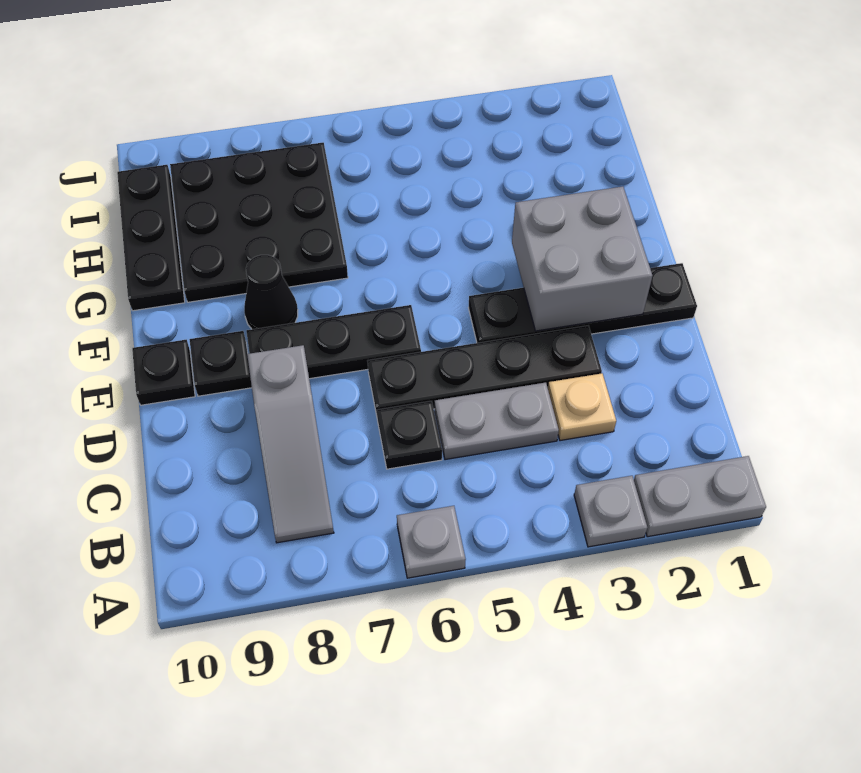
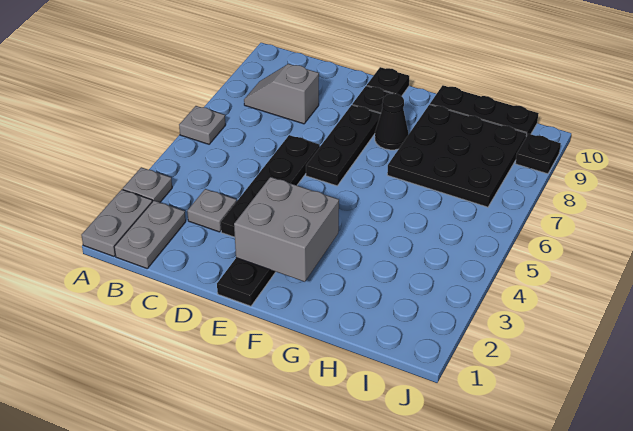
grey slope B8:D8 level 1 top D -> grey slope B8:C8 level 1 top C
tan plate C3 level 1 -> grey plate C3 level 1
grey plate C4:C5 level 1 -> grey plate B1:B2 level 1
black plate C6 level 1 -> black plate J9 level 1

